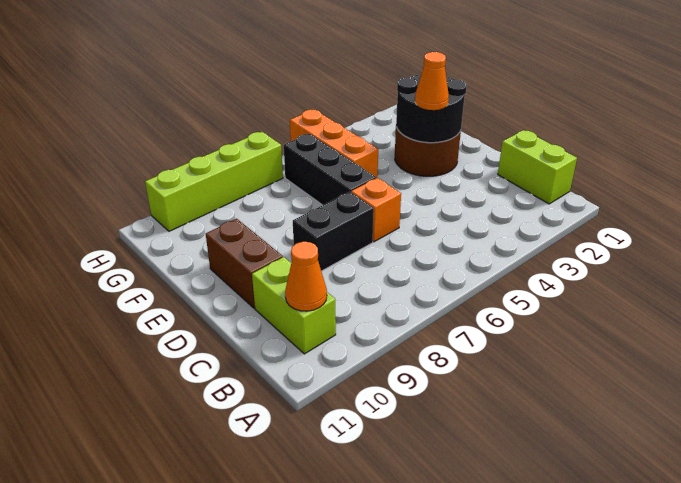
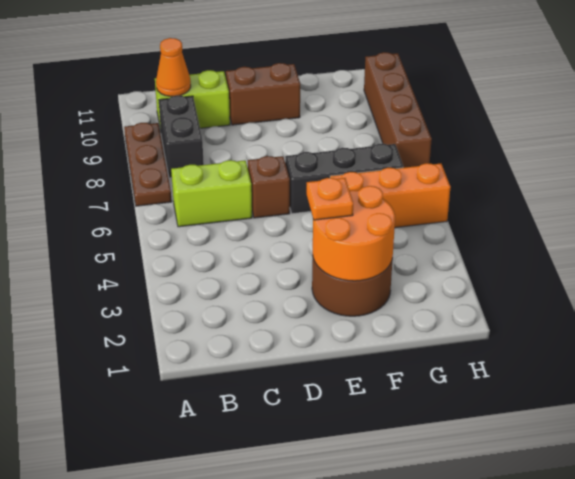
none -> brown plate A7:A9 level 1
lime brick B1:C1 level 1 -> lime brick B6:C6 level 1
orange brick D6 level 1 -> brown brick D6 level 1
black brick D7:D8 level 1 -> black brick B8:B9 level 1
black round brick E2:F3 level 2 -> orange round brick E2:F3 level 2
orange cone E3 level 3 -> orange plate E3 level 3
lime brick H7:H10 level 1 -> brown brick H7:H10 level 1

